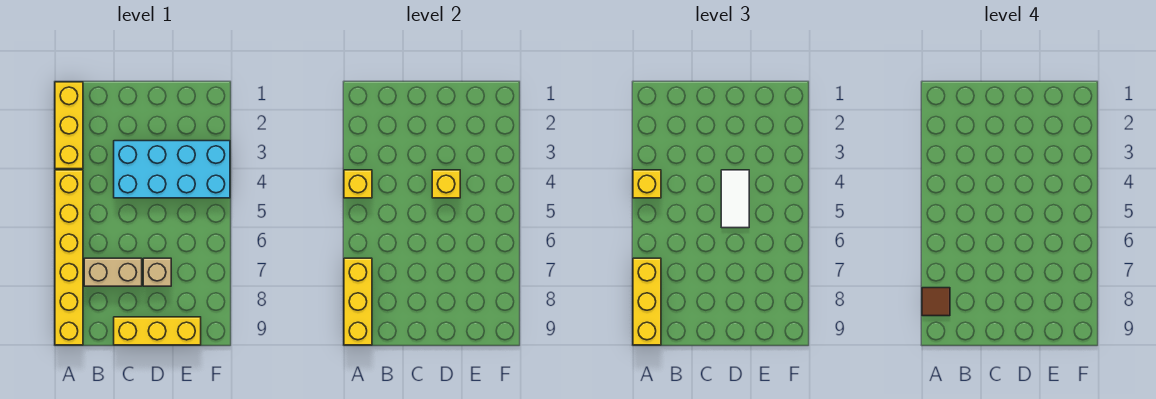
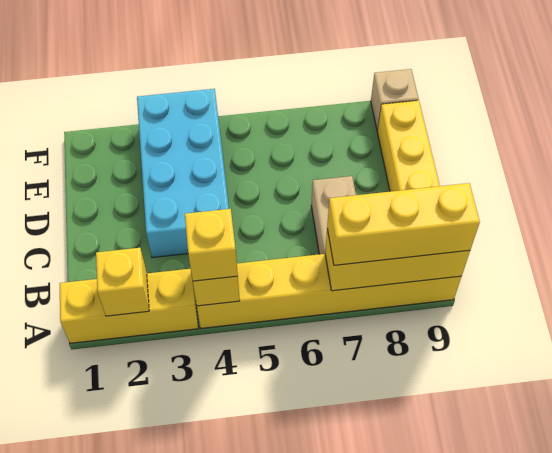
brown tile A8 level 4 -> none
yellow brick D4 level 2 -> yellow brick A2 level 2
white tile D4:D5 level 3 -> none
tan brick D7 level 1 -> tan brick F9 level 1

